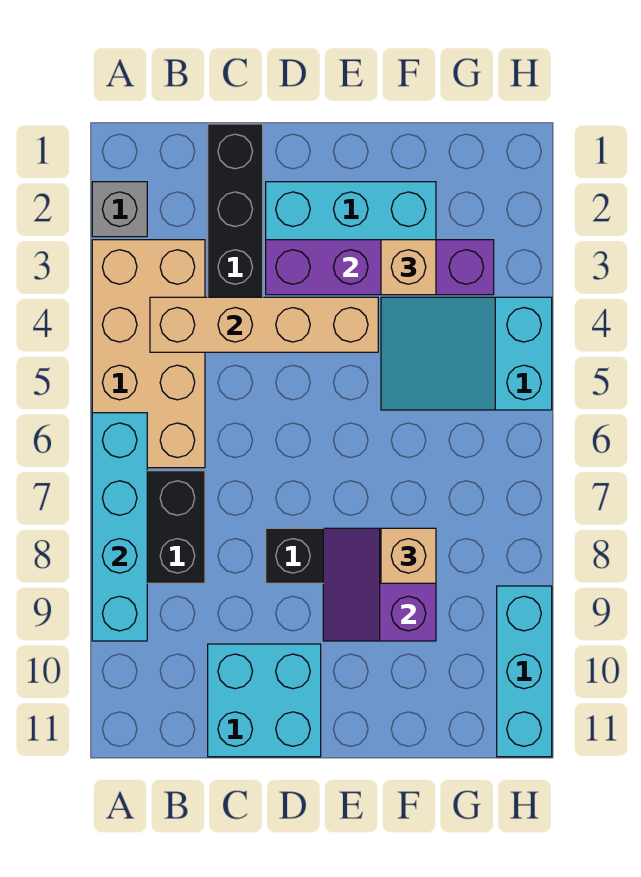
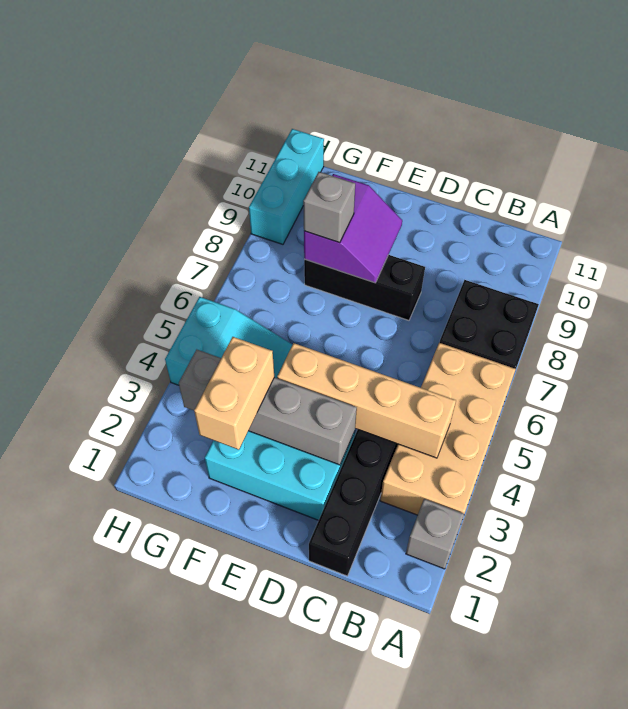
cyan brick A6:A9 level 2 -> none
cyan brick C10:D11 level 1 -> none
purple brick D3:G3 level 2 -> grey brick D3:G3 level 2
tan brick F3 level 3 -> tan brick F2:F3 level 3
tan brick F8 level 3 -> grey brick F8 level 3

